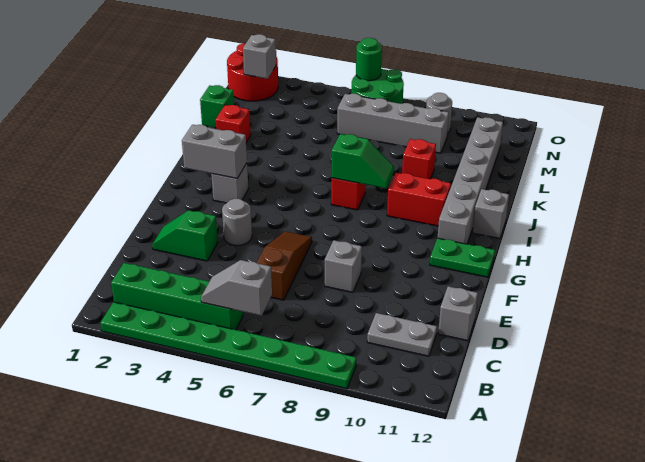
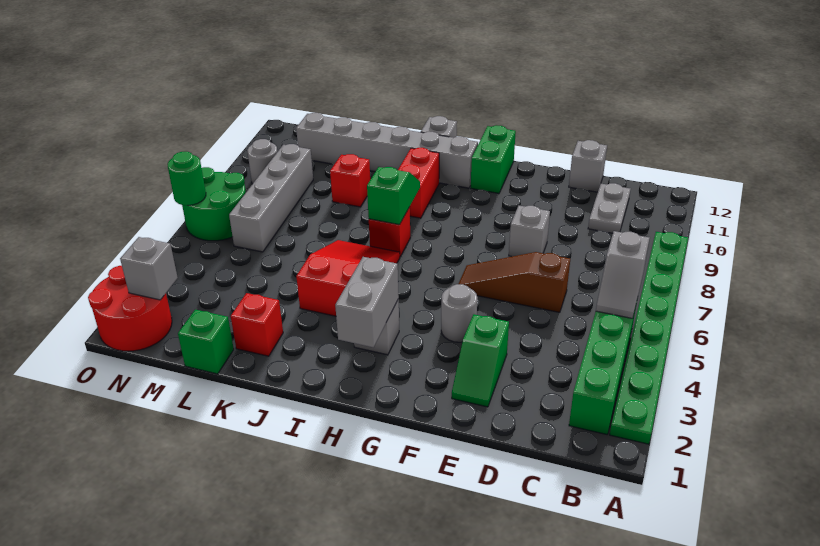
green plate G11:G12 level 1 -> green brick G11:G12 level 1
none -> red slope I4:J6 level 1 top 4

